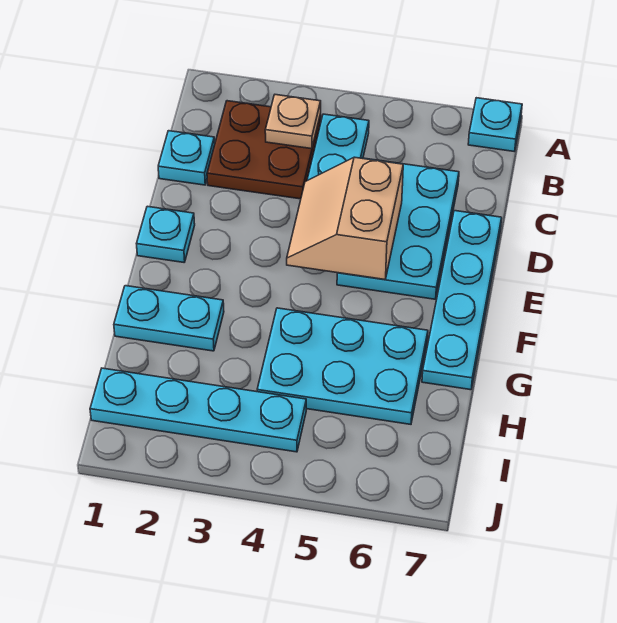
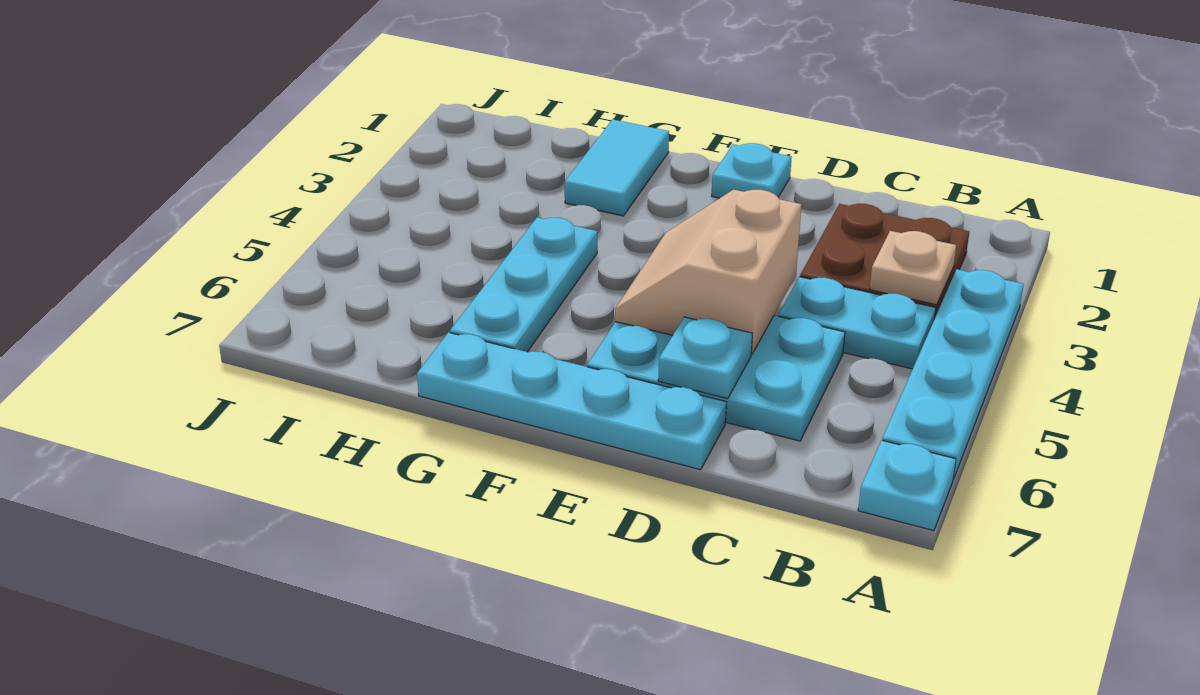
cyan plate C1 level 1 -> cyan plate D6 level 2
tan slope D4:E5 level 2 top 5 -> tan slope D4:E5 level 2 top D
cyan plate G1:G2 level 1 -> cyan tile G1:G2 level 1
cyan plate G4:H6 level 1 -> cyan plate G4:G6 level 1
cyan plate I1:I4 level 1 -> cyan plate A3:A6 level 1

